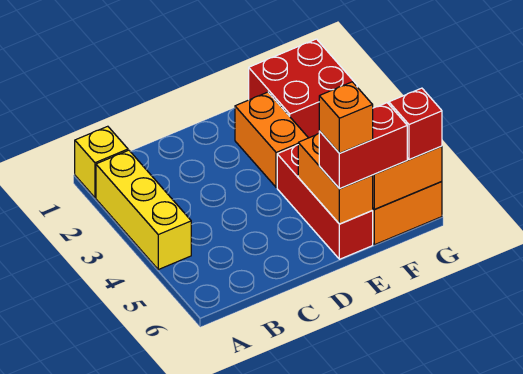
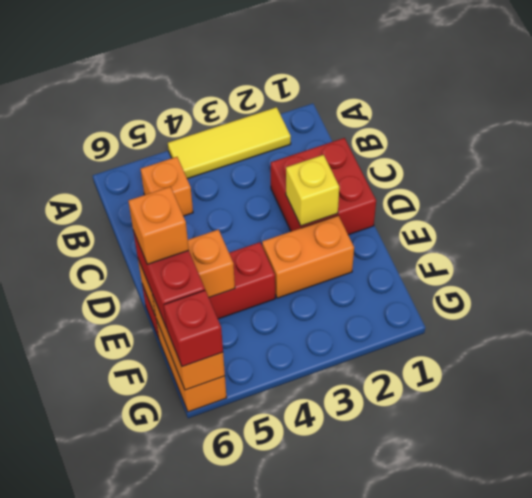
yellow brick A1 level 1 -> yellow brick D2 level 2
yellow brick A2:A4 level 1 -> yellow tile A2:A4 level 1
none -> orange brick B5 level 1
red brick F1:G2 level 1 -> red brick C1:D2 level 1

